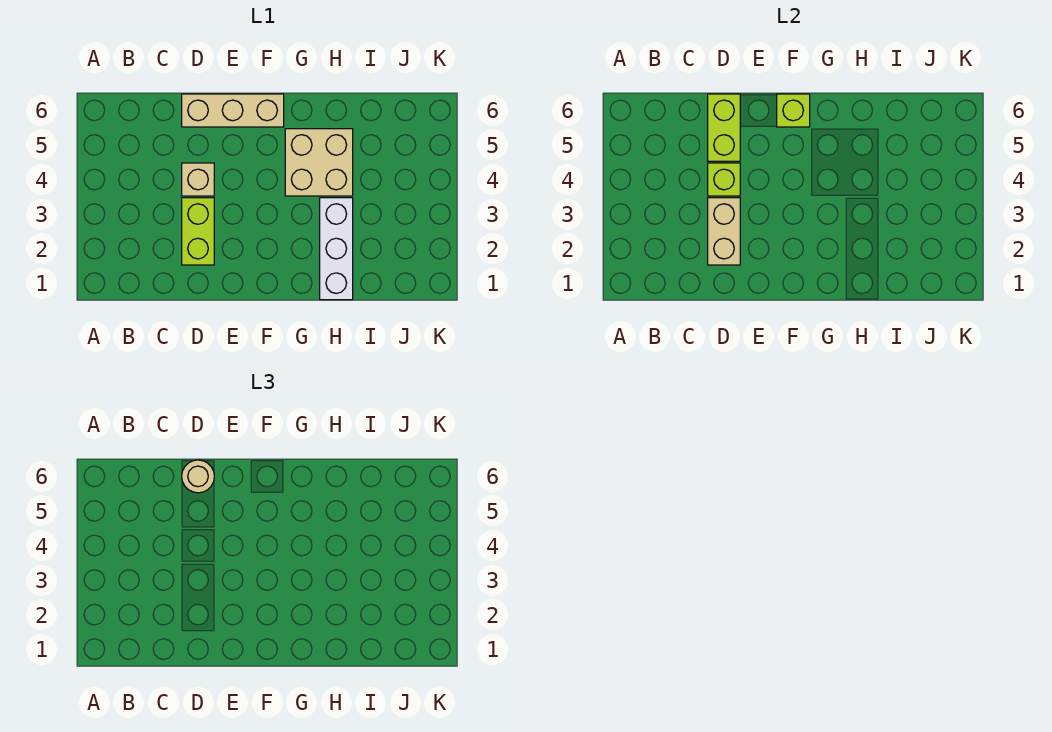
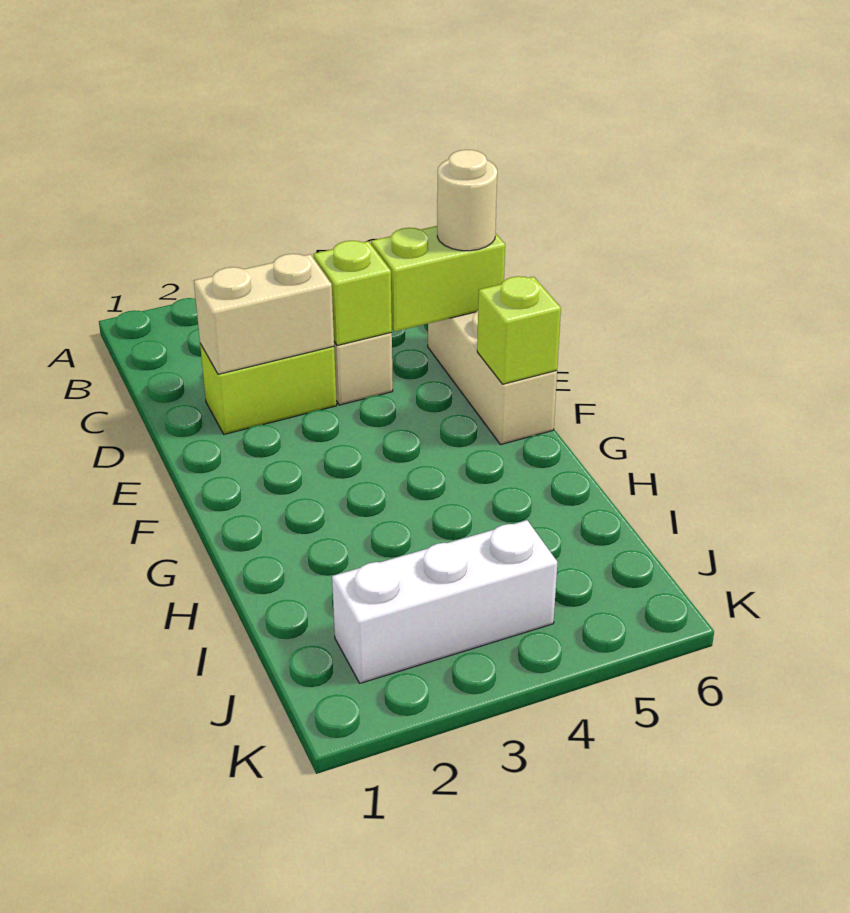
tan brick G4:H5 level 1 -> none
white brick H1:H3 level 1 -> white brick J2:J4 level 1

